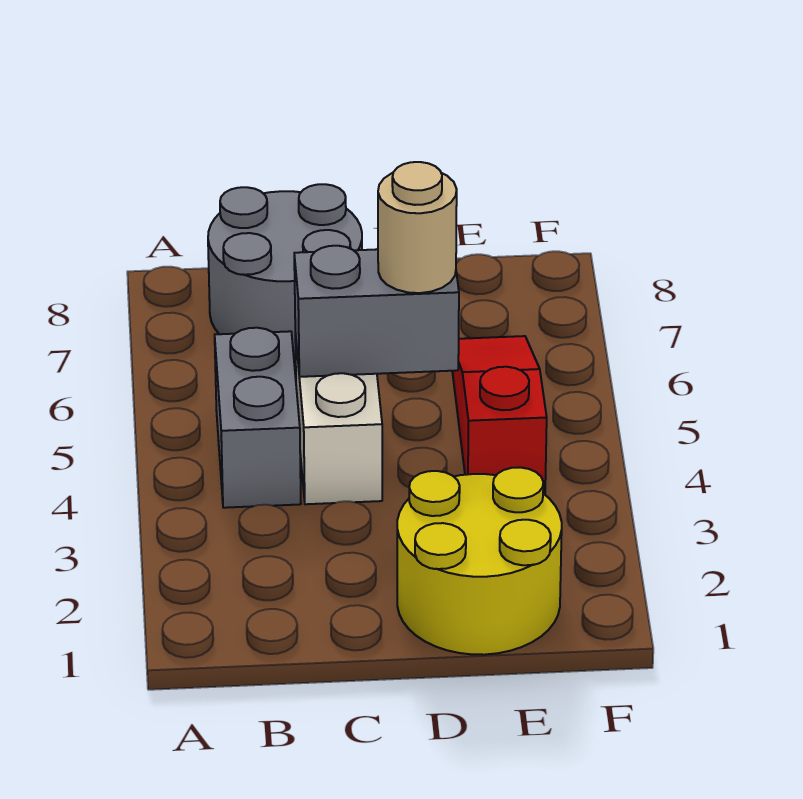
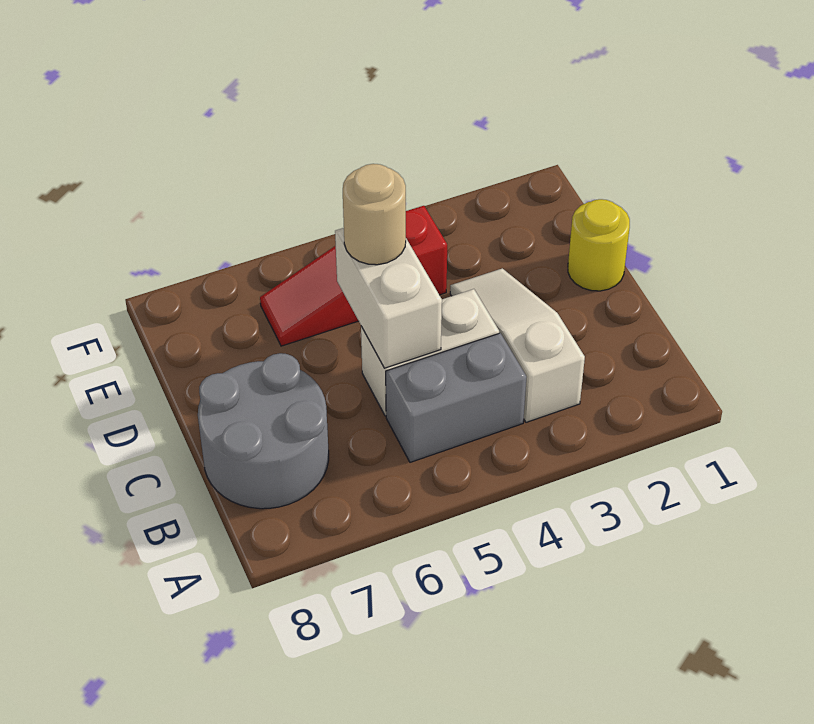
none -> white slope B3:D3 level 1 top B
grey brick C5:D5 level 2 -> white brick C5:D5 level 2
yellow round brick D1:E2 level 1 -> yellow round brick D1 level 1

